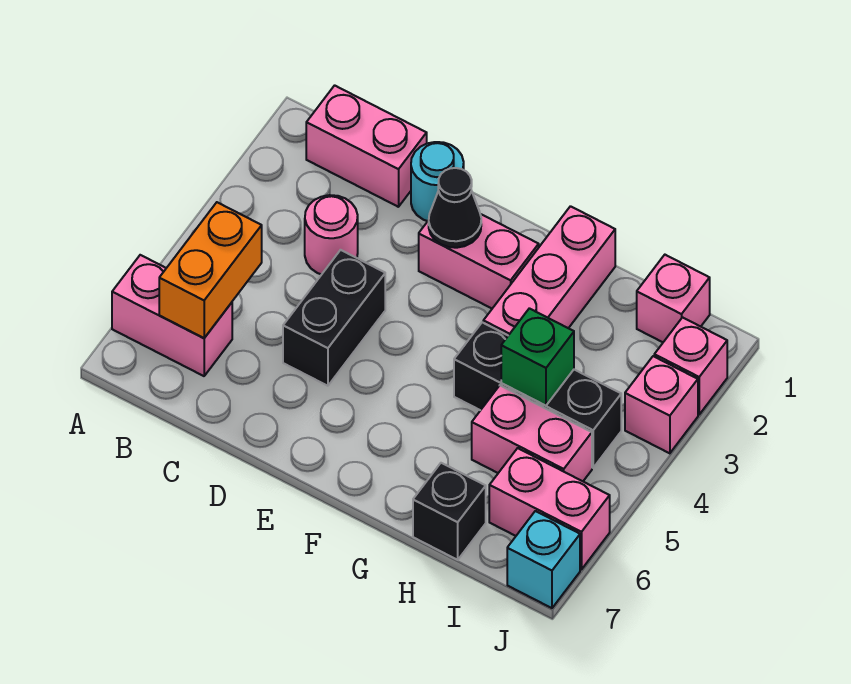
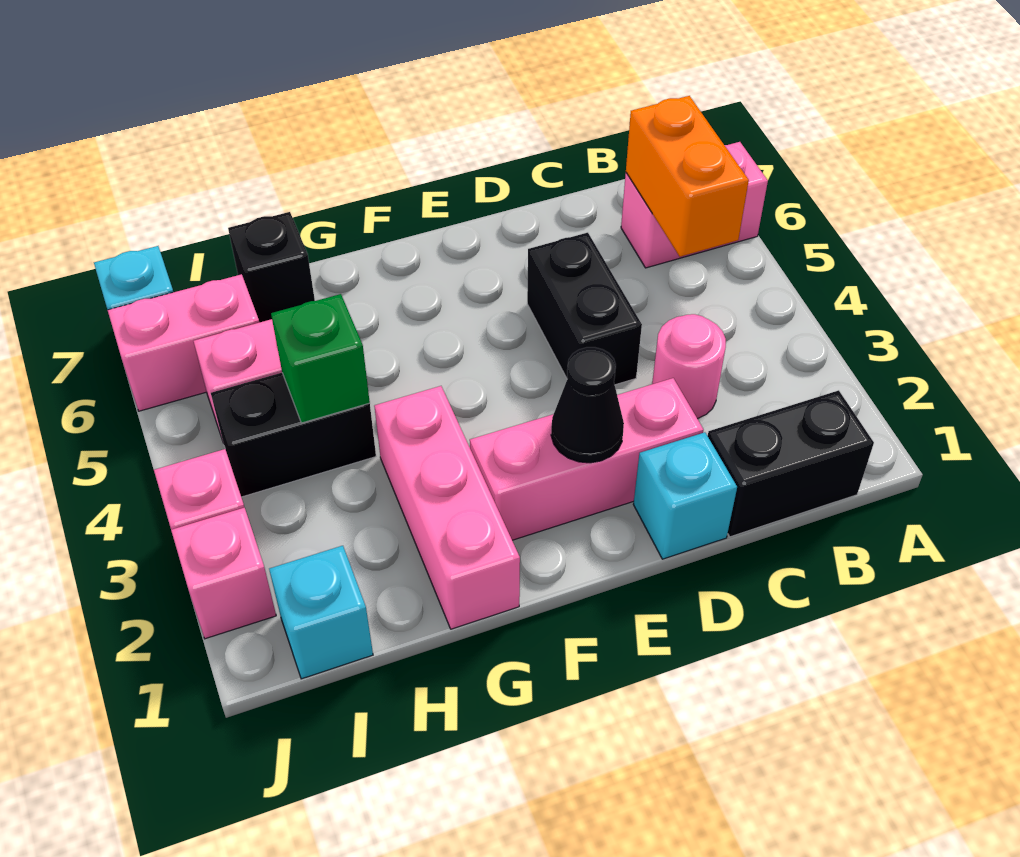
pink brick B1:C1 level 1 -> black brick B1:C1 level 1
cyan round brick D1 level 1 -> cyan brick D1 level 1
pink brick E2:F2 level 1 -> pink brick D2:F2 level 1
black brick G4:I4 level 1 -> black brick H4:I4 level 1
pink brick I1 level 1 -> cyan brick I1 level 1

